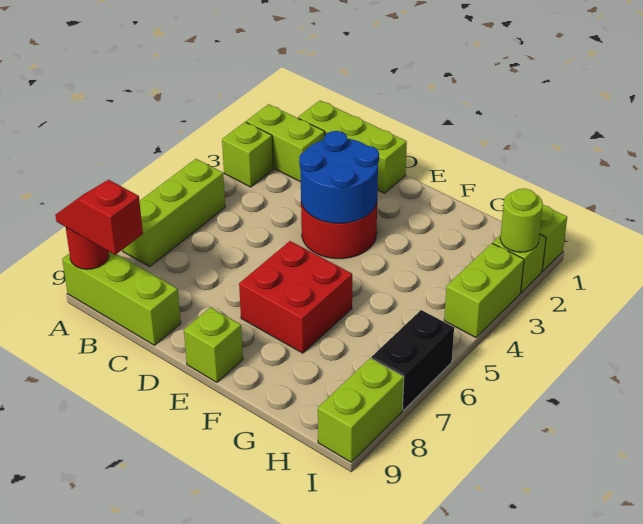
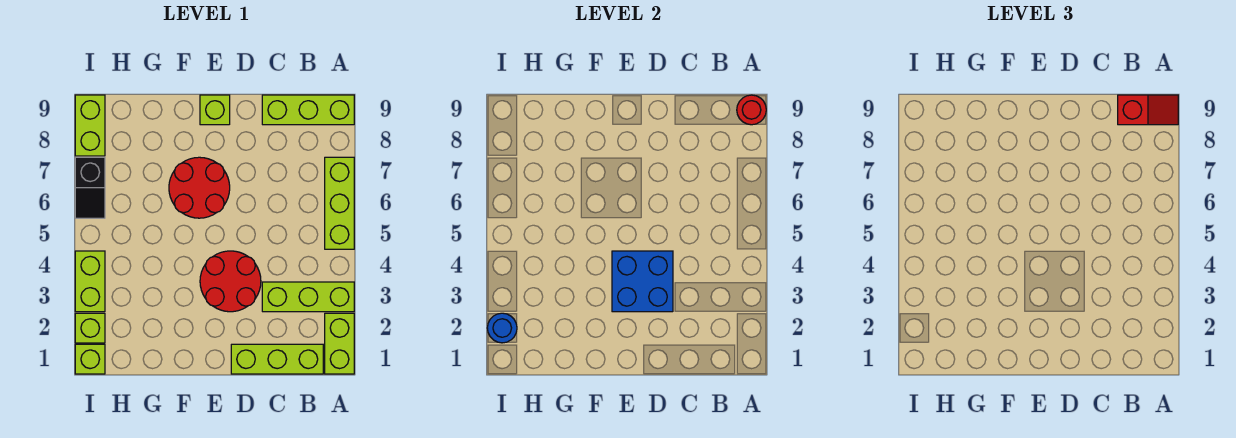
lime brick A2:B2 level 1 -> lime brick A1:A2 level 1
lime brick A3 level 1 -> lime brick A3:C3 level 1
blue round brick D3:E4 level 2 -> blue brick D3:E4 level 2
red brick E6:F7 level 1 -> red round brick E6:F7 level 1
lime round brick I2 level 2 -> blue round brick I2 level 2
black brick I6:I7 level 1 -> black slope I6:I7 level 1 top 7

